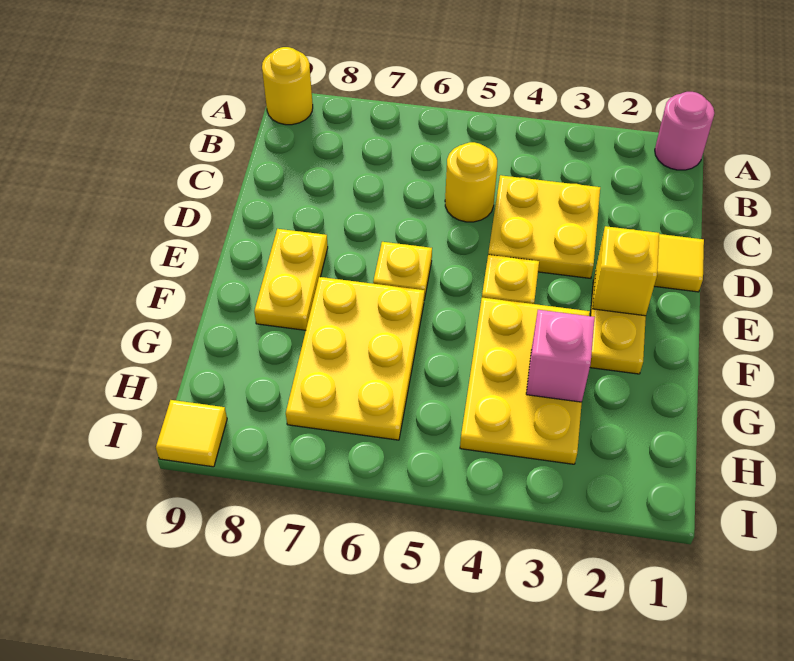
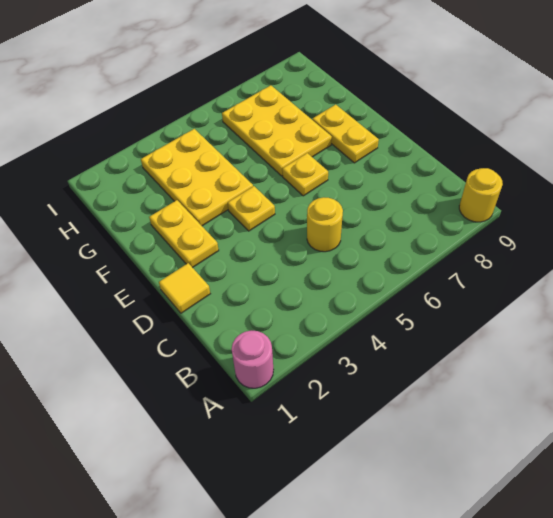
yellow plate C3:D4 level 1 -> none
yellow brick E2 level 2 -> none
pink brick G3 level 2 -> none
yellow tile I9 level 1 -> none

